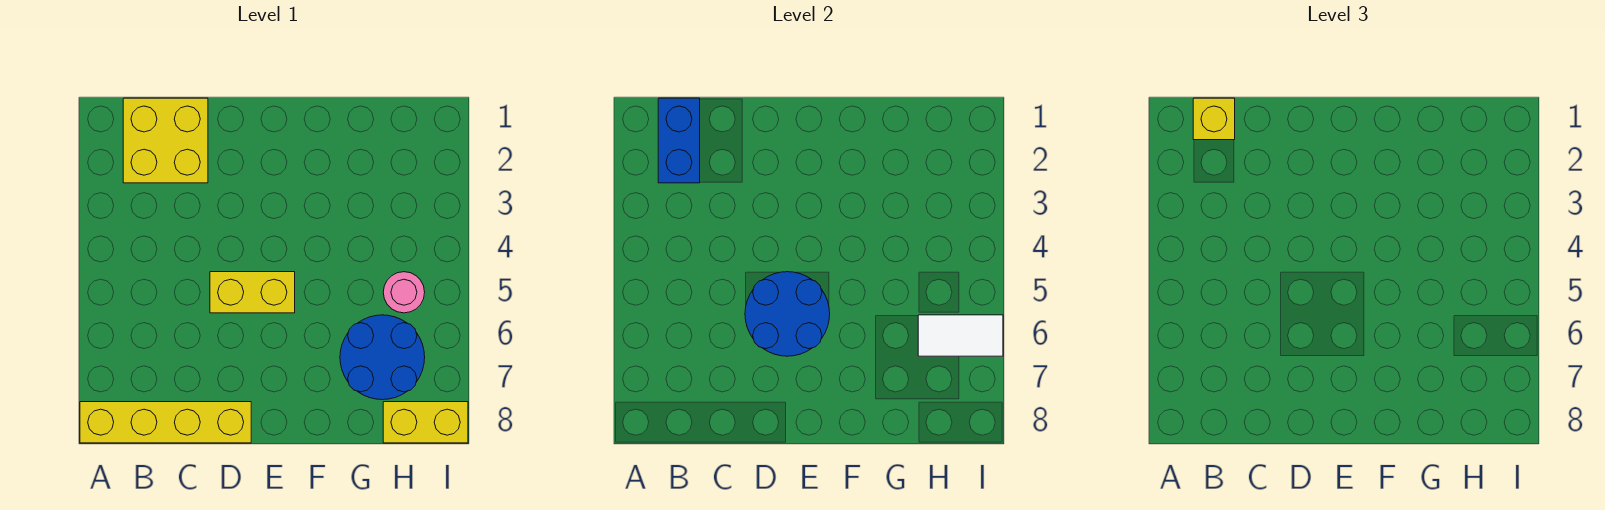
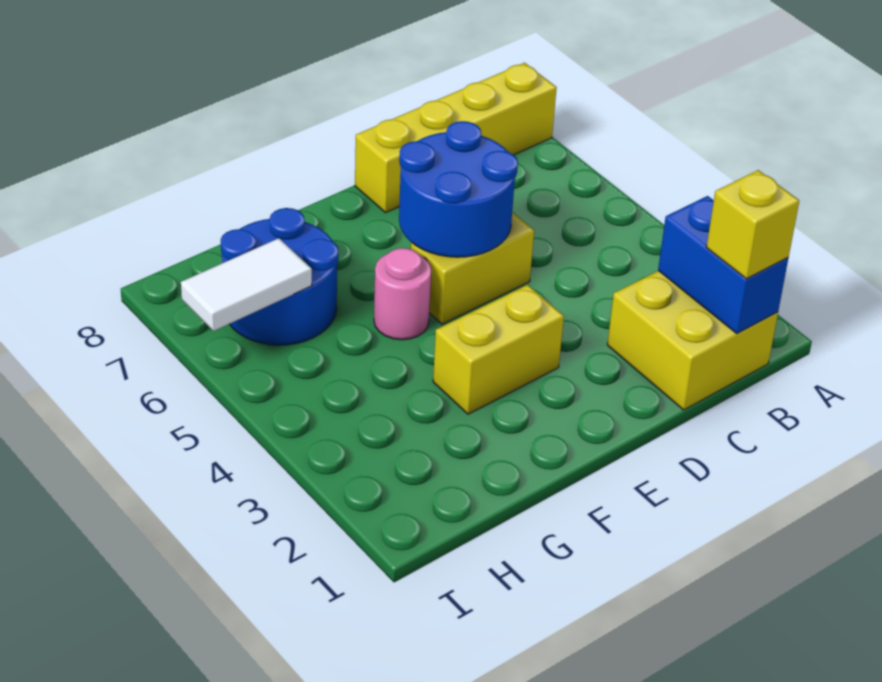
pink round brick H5 level 1 -> pink round brick F5 level 1
yellow brick H8:I8 level 1 -> yellow brick E3:F3 level 1

